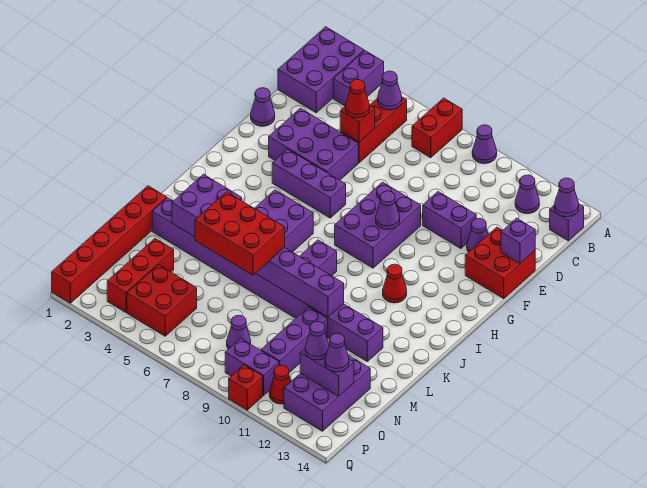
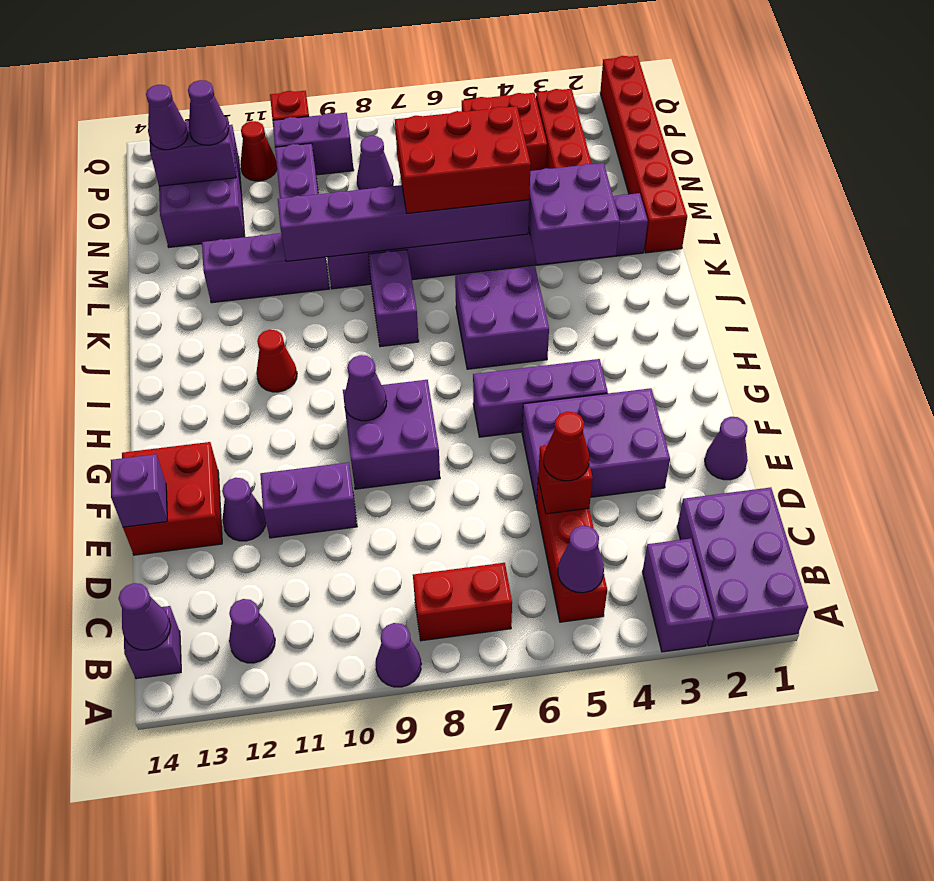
red brick A7:B7 level 1 -> red brick B7:B8 level 1
purple brick F8:H9 level 1 -> purple brick F8:G9 level 1

